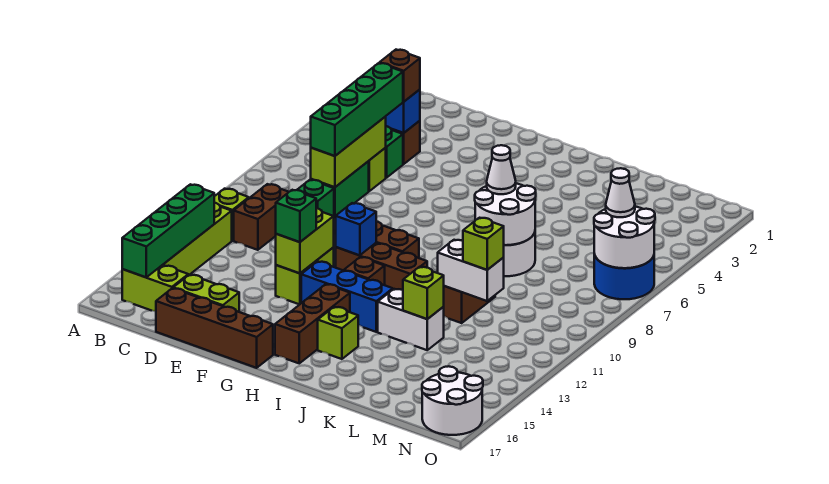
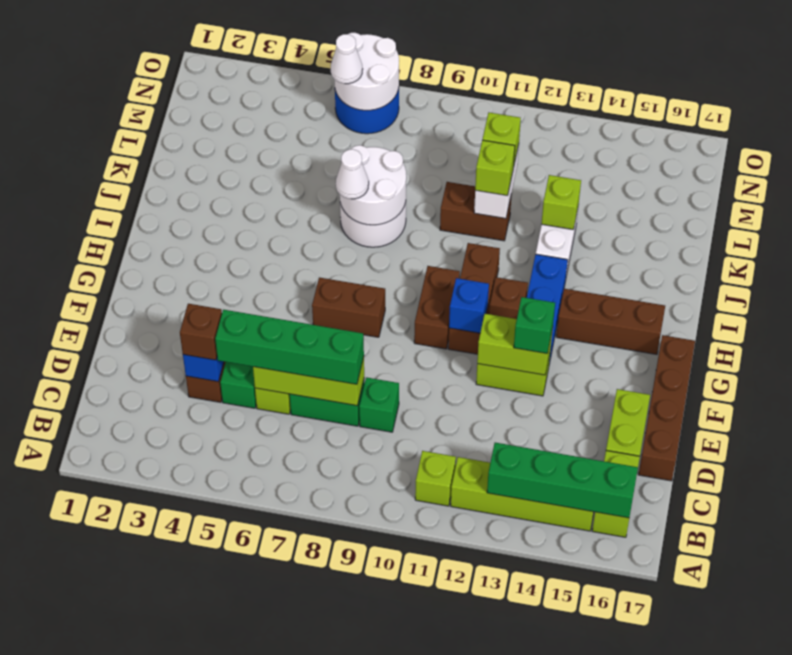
brown brick C10:C11 level 1 -> brown brick G7:G8 level 1
lime brick I15 level 1 -> lime brick K11 level 3
white round brick N16:O17 level 1 -> none

